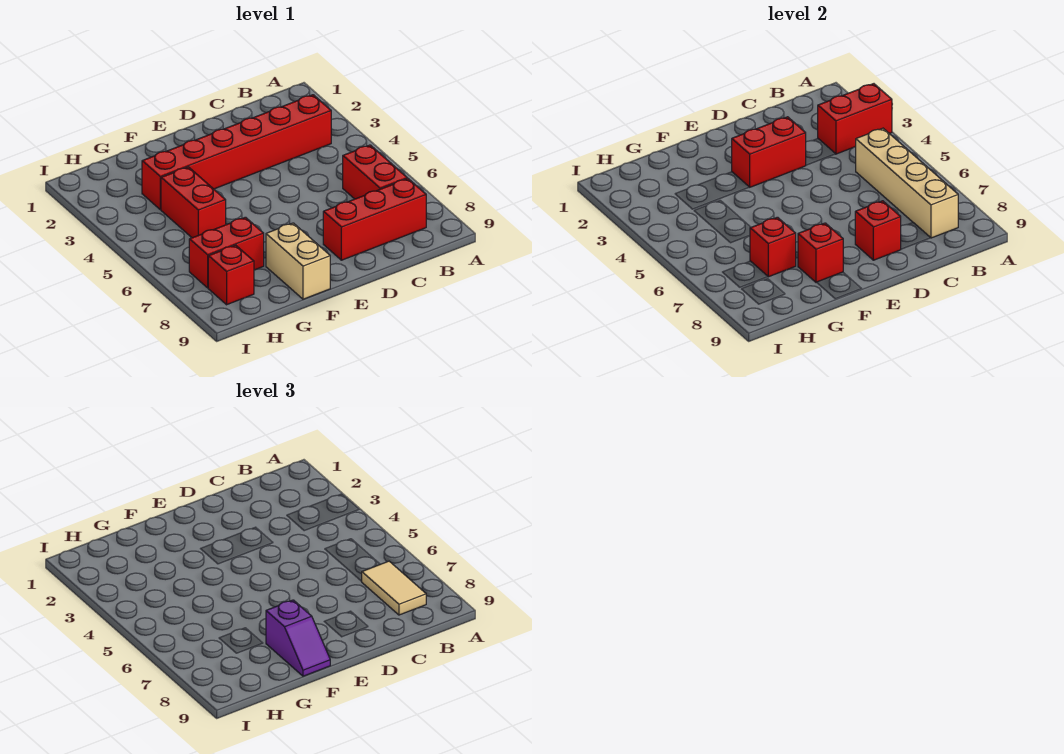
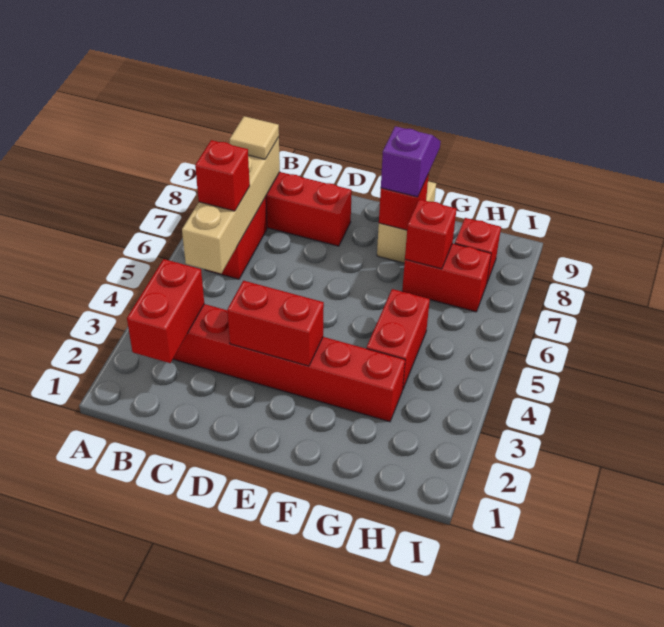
red brick A3:B3 level 2 -> red brick B2:B3 level 2
tan tile B7:B8 level 3 -> tan tile B8 level 3
red brick D8 level 2 -> red brick B6 level 3

